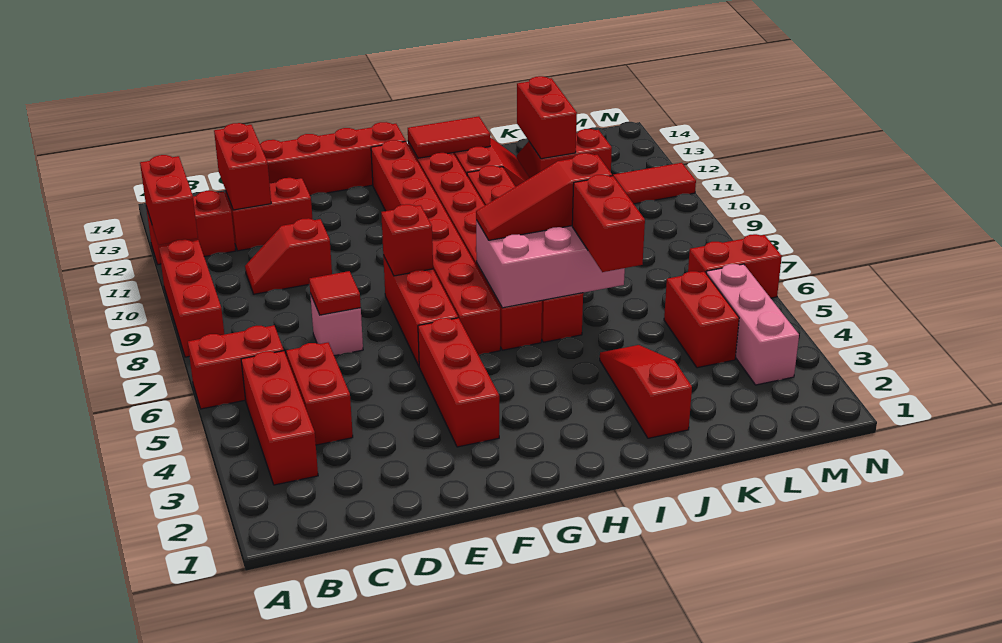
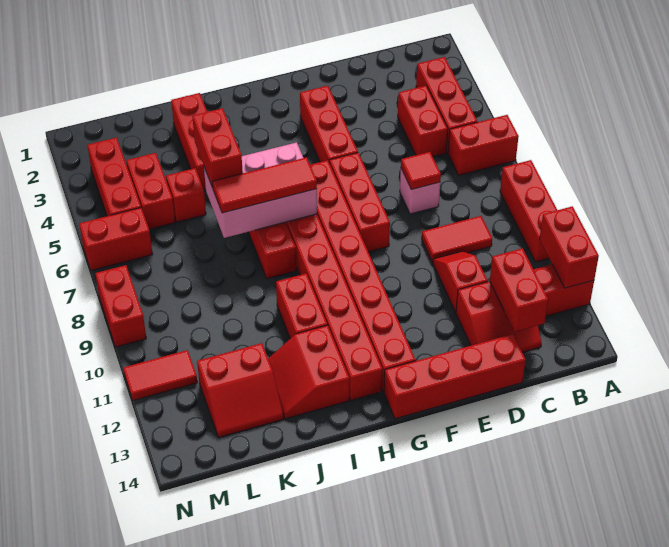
red slope C10:D10 level 1 top D -> red slope D10:D11 level 1 top 11
red brick F8 level 2 -> red brick K5 level 1
red slope H7:J7 level 3 top J -> red tile H7:J7 level 3
red tile H13:I13 level 2 -> red tile C9:D9 level 1
red slope J2:J4 level 1 top 2 -> red brick J2:J4 level 1
red brick K12:K13 level 2 -> red brick N8:N9 level 1
pink brick M3:M5 level 1 -> red brick M3:M5 level 1

